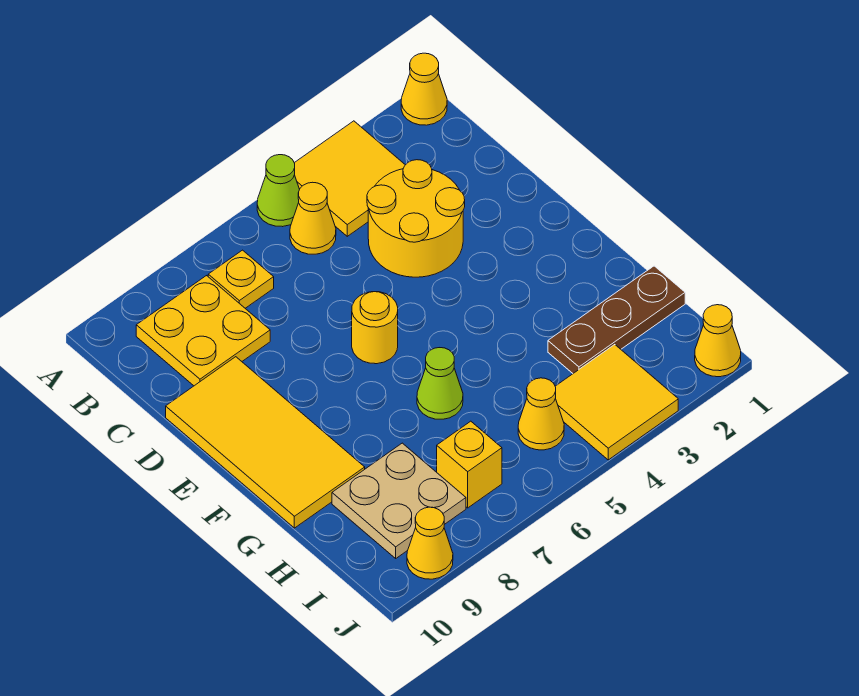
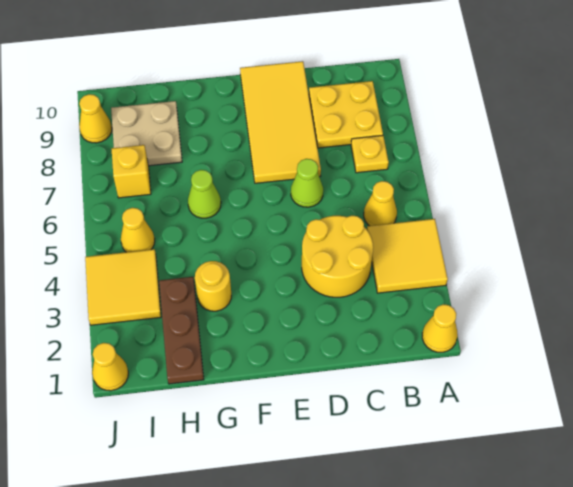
lime cone A5 level 1 -> lime cone D6 level 1
yellow tile D9:G10 level 1 -> yellow tile D7:E10 level 1
yellow round brick E6 level 1 -> yellow round brick G3 level 1

